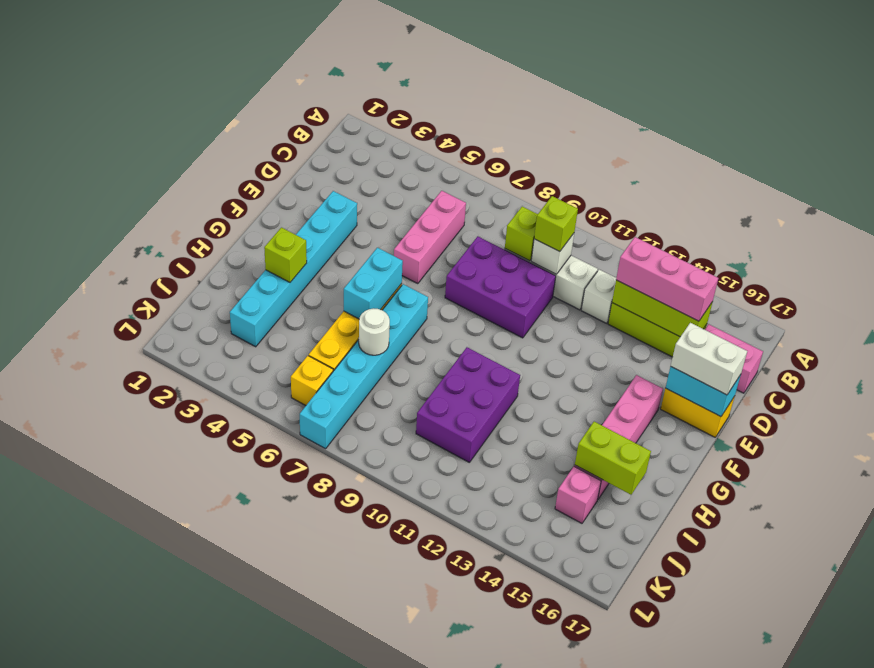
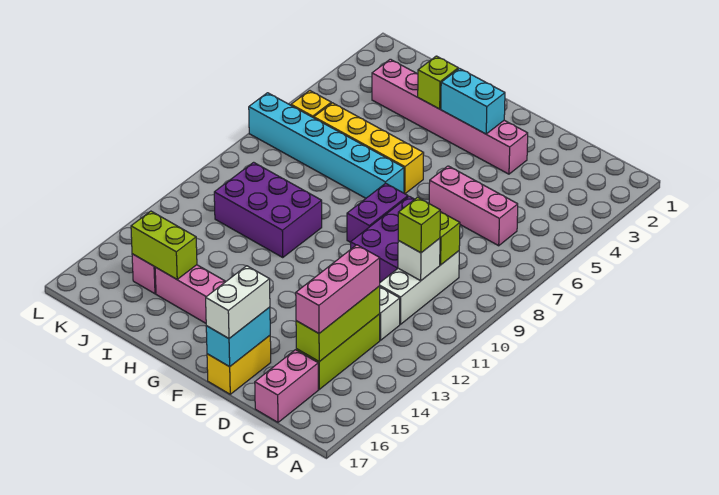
cyan brick E3:J3 level 1 -> pink brick E3:J3 level 1
none -> purple brick F8:F9 level 1
cyan brick G6:H6 level 2 -> cyan brick F3:G3 level 2
white round brick I7 level 2 -> none
lime brick I15:I16 level 2 -> lime brick I15:J15 level 2

